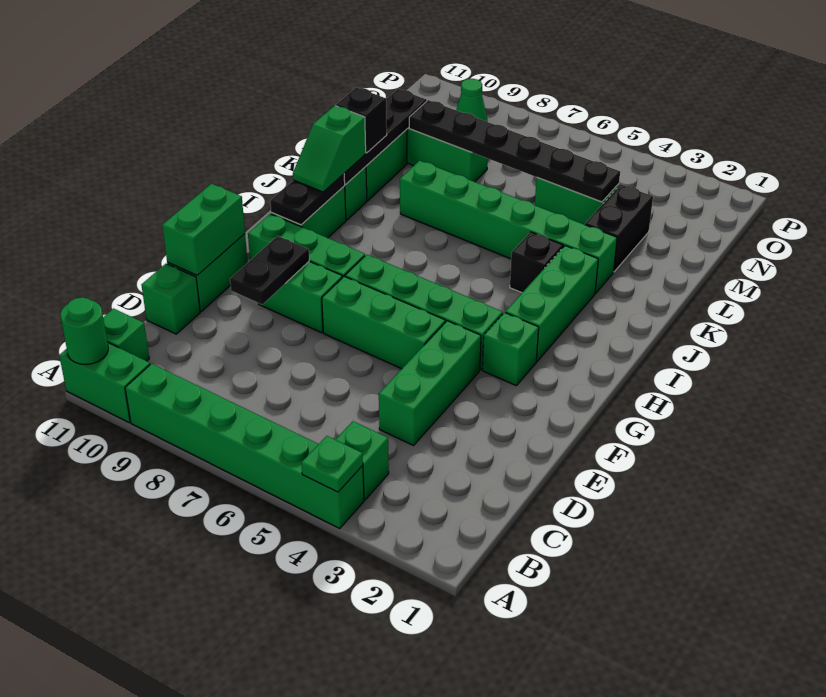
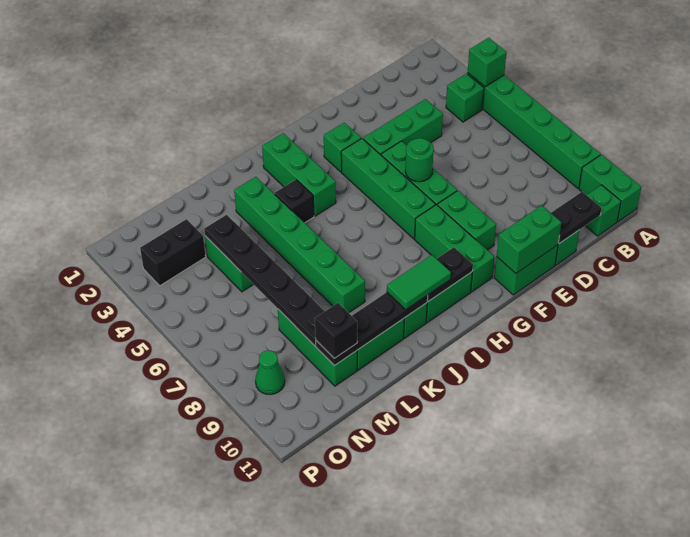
green plate A4 level 2 -> green brick A4 level 2
green round brick A11 level 2 -> green round brick F6 level 2
black plate E9:F9 level 2 -> black plate C11:D11 level 2
green brick H3:J3 level 1 -> green brick I2:I4 level 1
green slope I10:J10 level 3 top J -> green tile I10:J10 level 3
black brick K10 level 3 -> black brick M10 level 3
black brick L3:M3 level 1 -> black brick N3:O3 level 1

